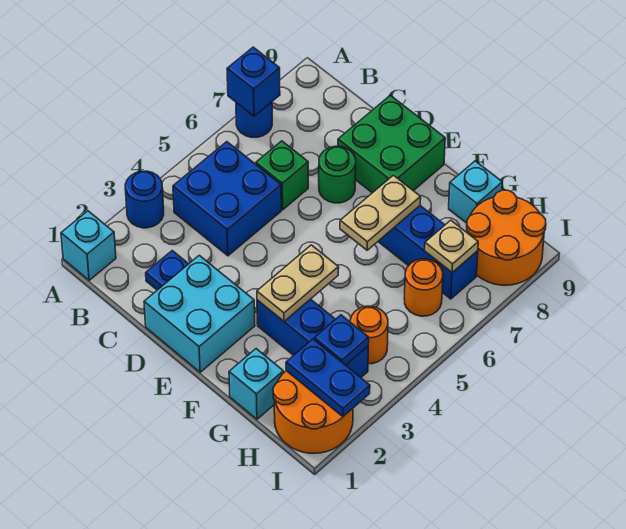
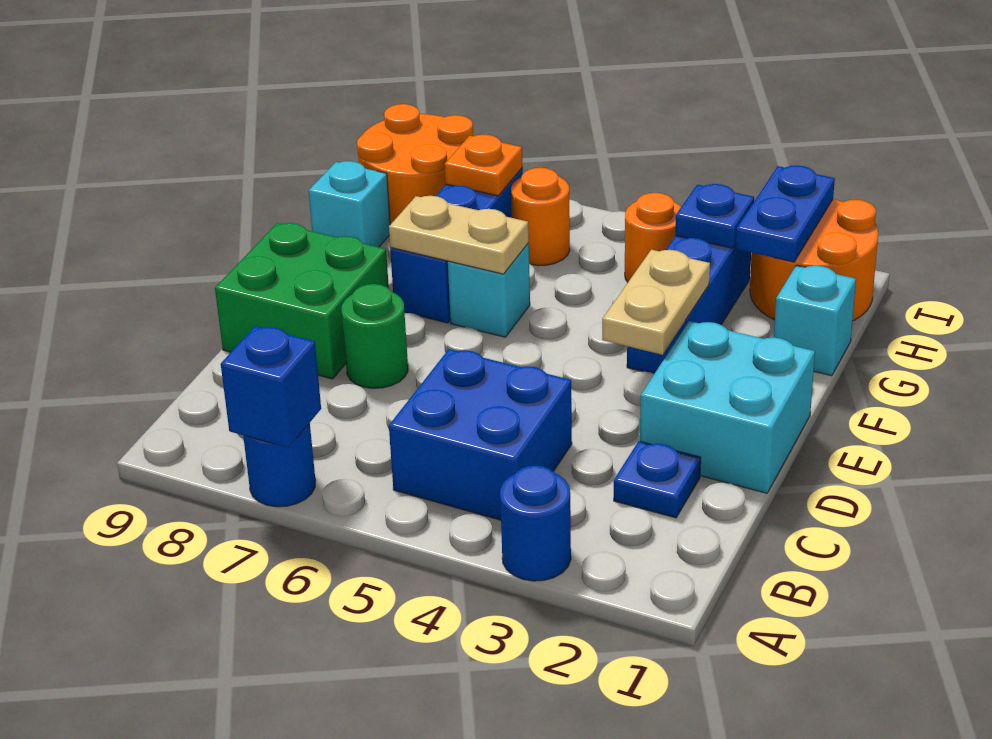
cyan brick A1 level 1 -> cyan brick F6 level 1
green brick C6 level 1 -> none
tan plate F3:F4 level 2 -> tan plate E3:F3 level 2
tan plate H7 level 2 -> orange plate H7 level 2

